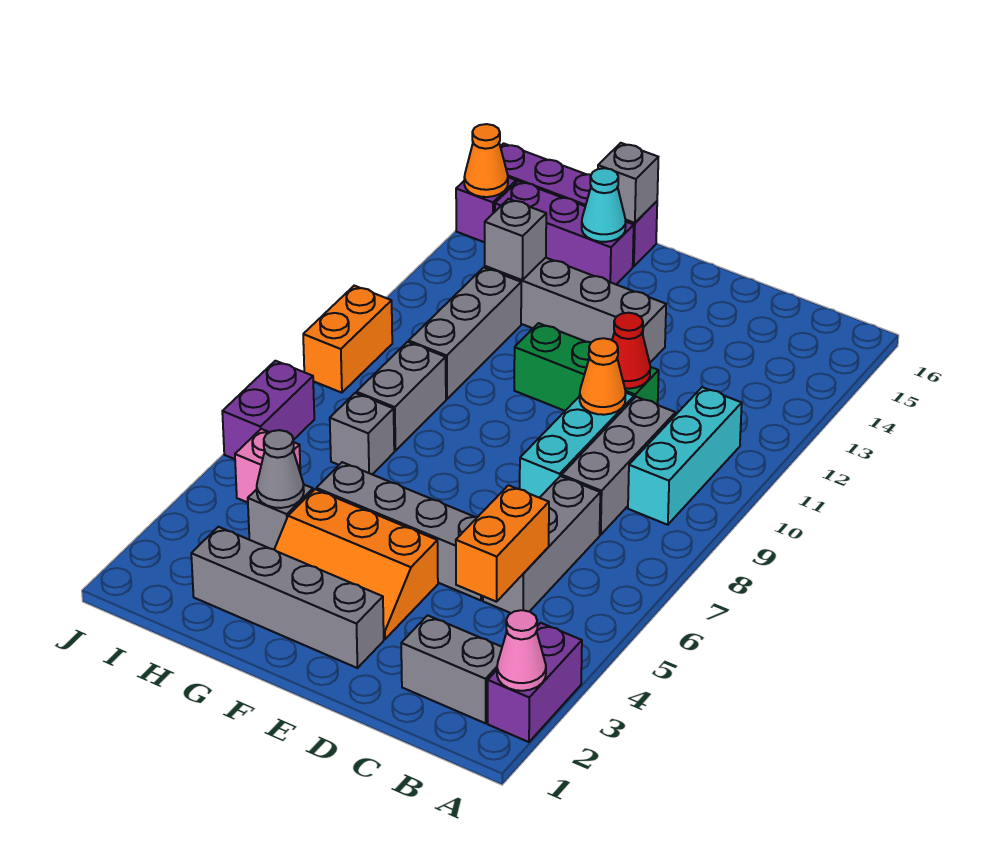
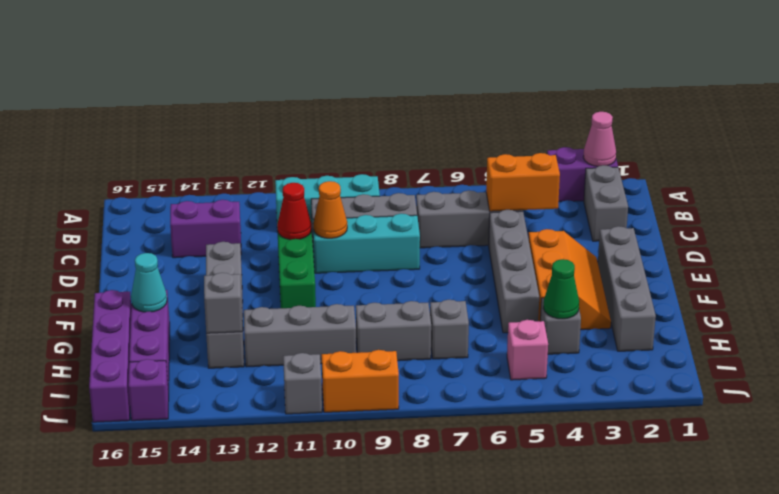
grey brick G16 level 2 -> grey brick J11 level 1
grey cone H4 level 2 -> green cone H4 level 2
purple brick J6:J7 level 1 -> purple brick C13:C14 level 1
orange cone J15 level 2 -> none

